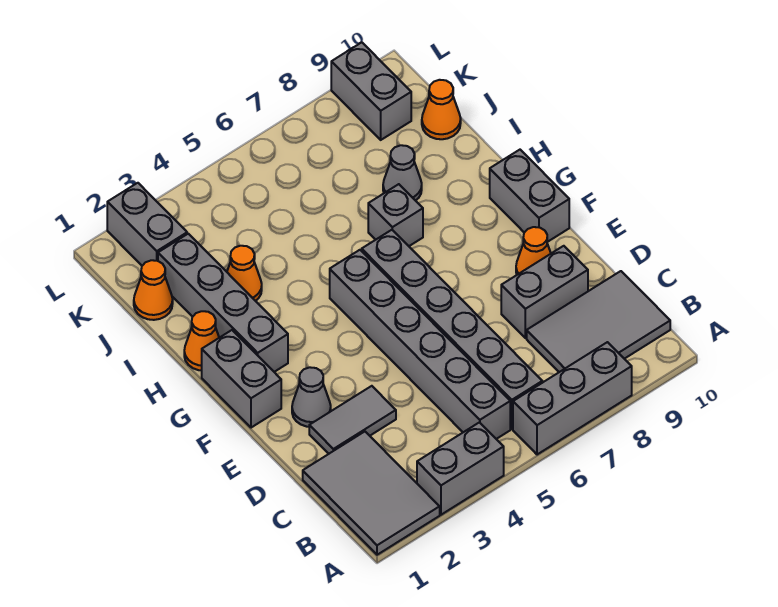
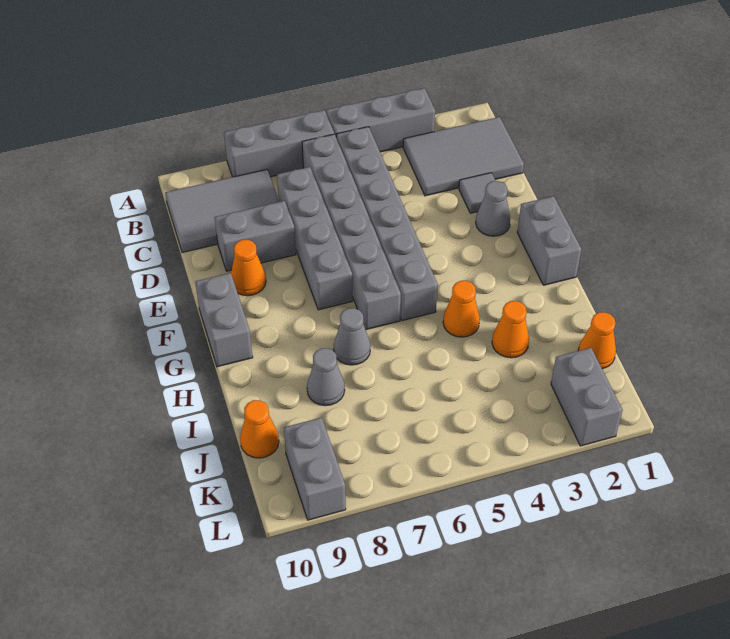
grey tile A1:C2 level 1 -> grey tile B1:C3 level 1
grey brick A3:A4 level 1 -> grey brick A3:A5 level 1
grey tile D2:D3 level 1 -> grey tile D2 level 1
grey brick G2:J2 level 1 -> grey brick C7:F7 level 1
orange cone H1 level 1 -> orange cone H4 level 1
grey brick H7 level 1 -> grey cone H7 level 1

